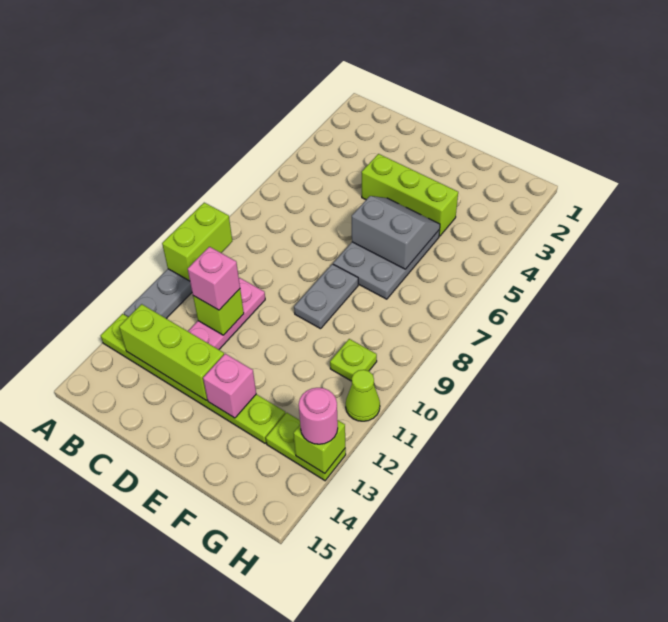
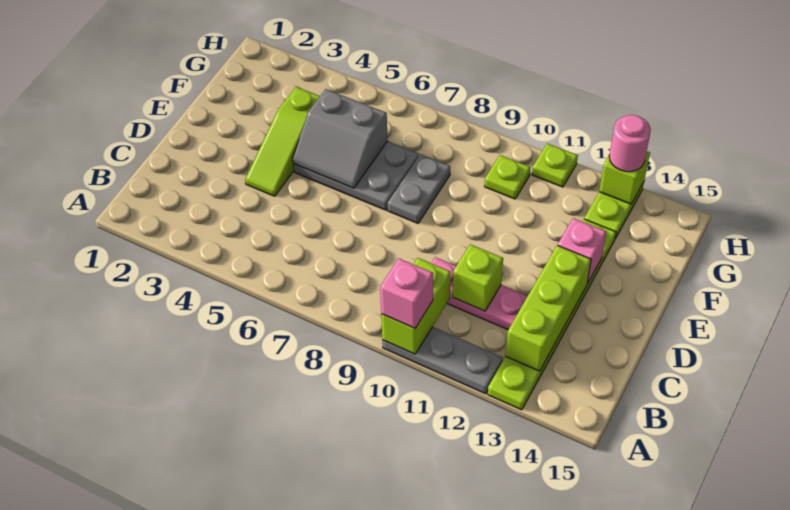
lime brick A9:A10 level 2 -> lime brick A10:B10 level 2
pink brick C11 level 3 -> pink brick A10 level 3
lime brick D4:F4 level 1 -> lime slope D4:F4 level 1 top F
grey slope E5:F6 level 2 top 6 -> grey slope E5:F6 level 2 top F
grey plate E8:E9 level 1 -> grey plate E8:F8 level 1
lime cone H11 level 1 -> lime plate H11 level 1

